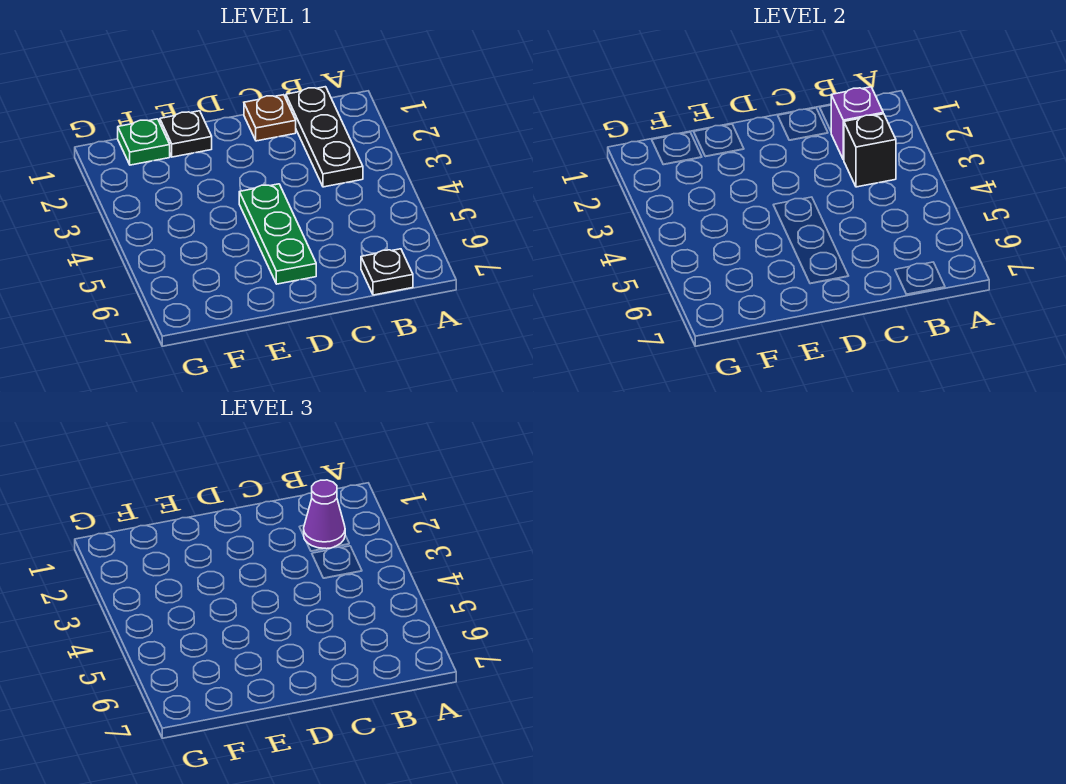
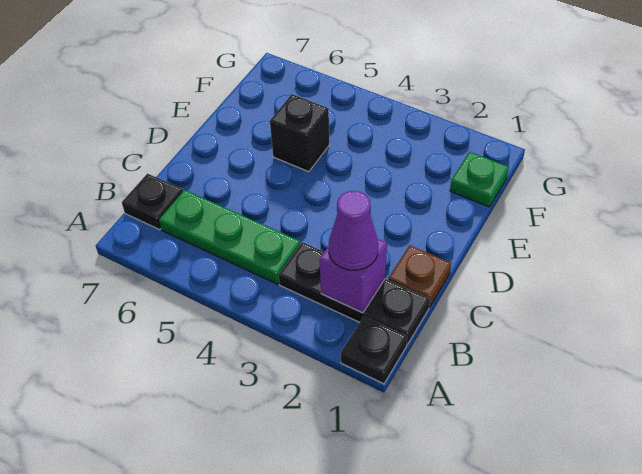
black brick B3 level 2 -> black brick E5 level 1
green plate D4:D6 level 1 -> green plate B4:B6 level 1
black plate E1 level 1 -> black plate A1 level 1

